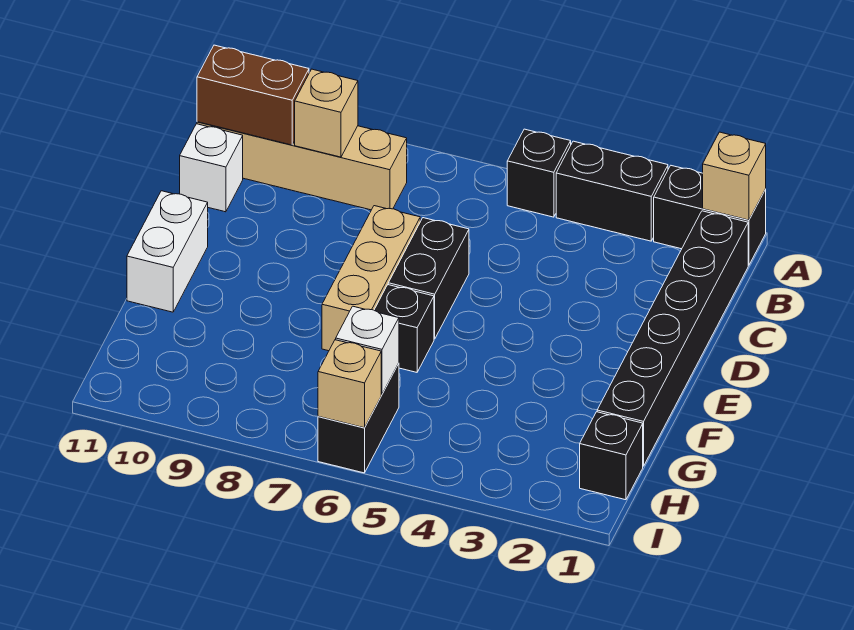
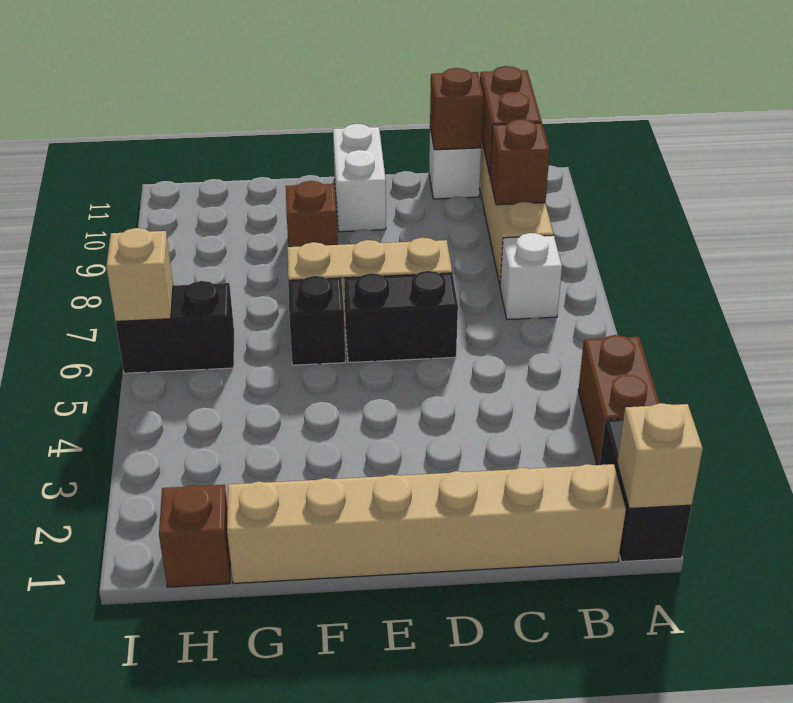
black brick A3:A4 level 1 -> brown brick A3:A4 level 1
black brick A5 level 1 -> none
black brick B1:G1 level 1 -> tan brick B1:G1 level 1
tan brick B9 level 2 -> brown brick B9 level 2
none -> brown brick C11 level 2
white brick E11:F11 level 1 -> white brick E10:E11 level 1
none -> brown brick F9 level 1
black brick H1 level 1 -> brown brick H1 level 1
white brick H6 level 2 -> white brick B7 level 1

